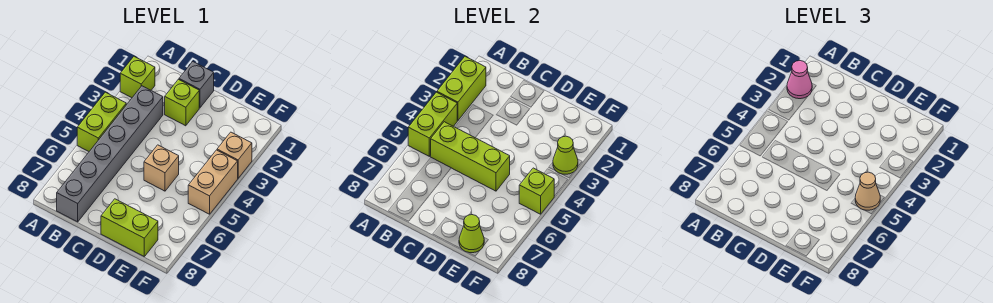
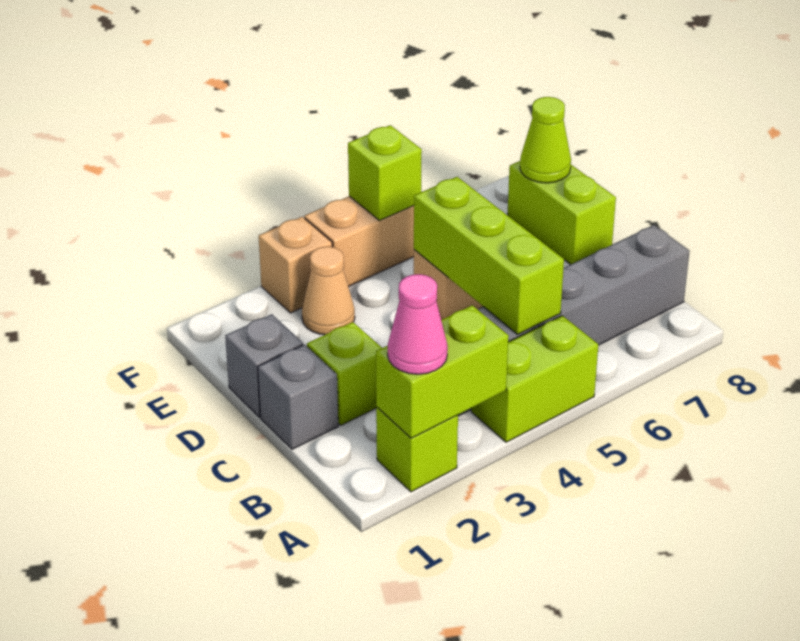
lime brick A4:A5 level 2 -> none
none -> grey brick D1 level 1
lime cone F3 level 2 -> none
tan cone F5 level 3 -> tan cone E3 level 1

